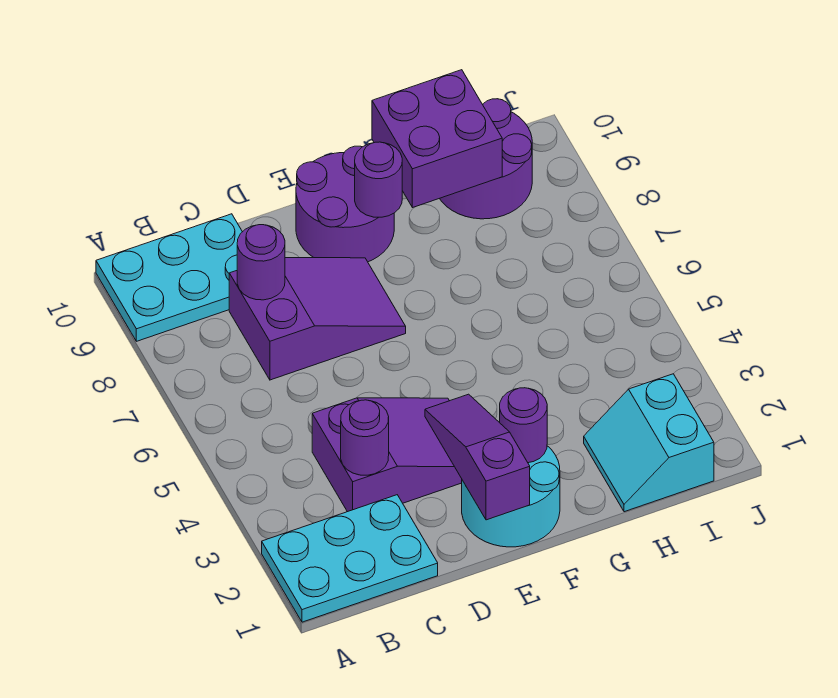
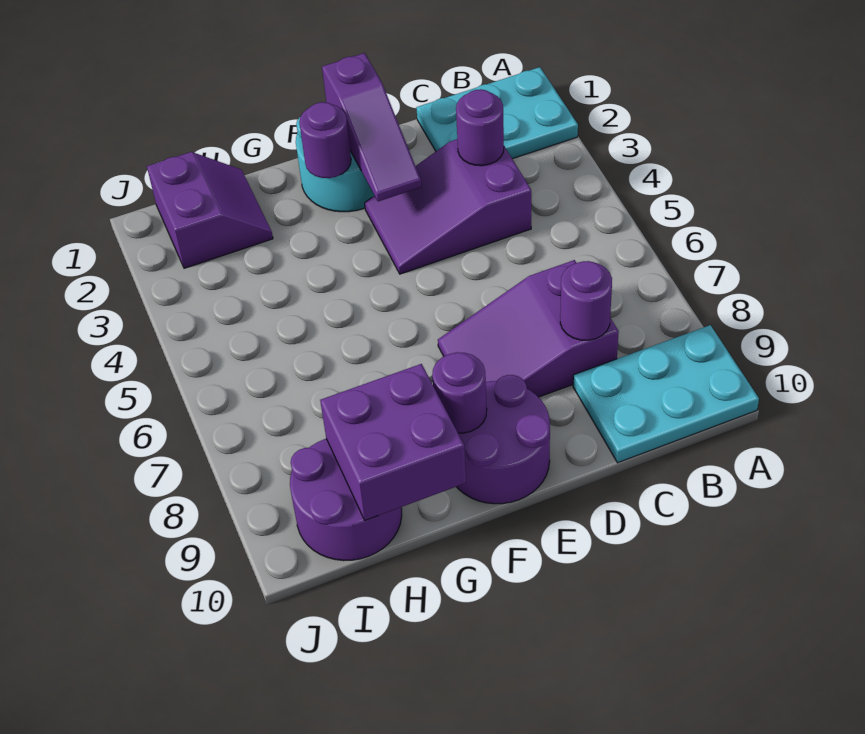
cyan slope H1:I2 level 1 top I -> purple slope H1:I2 level 1 top I

